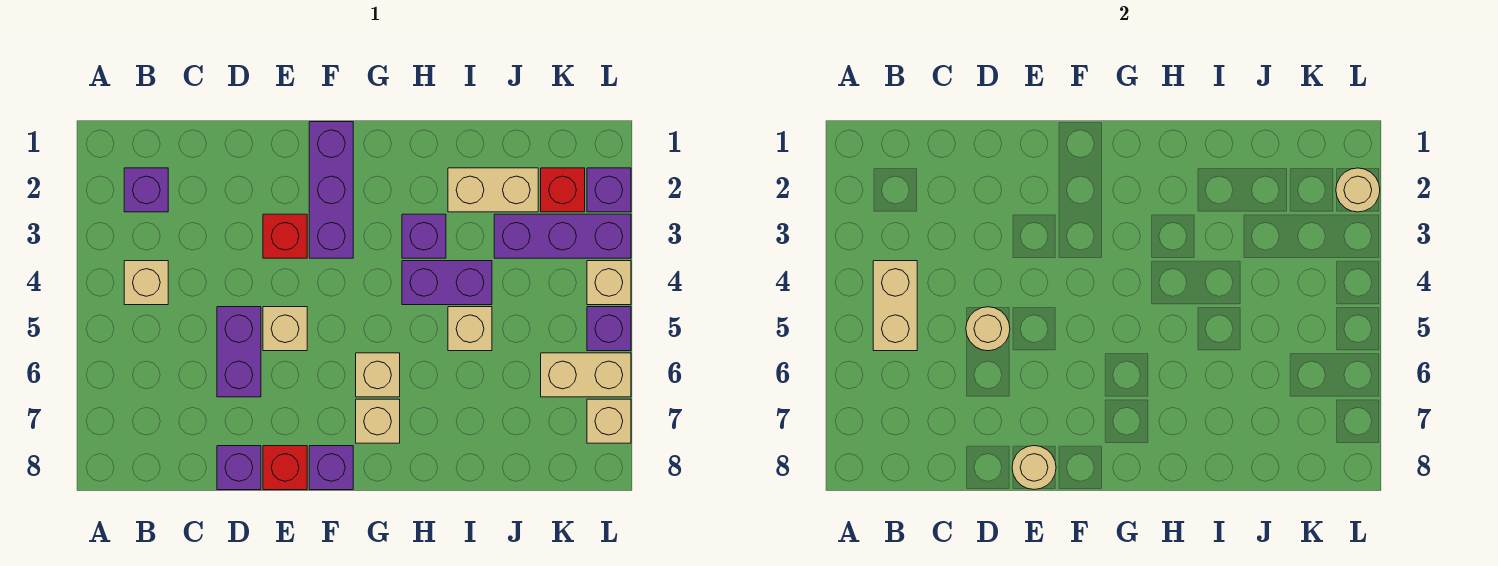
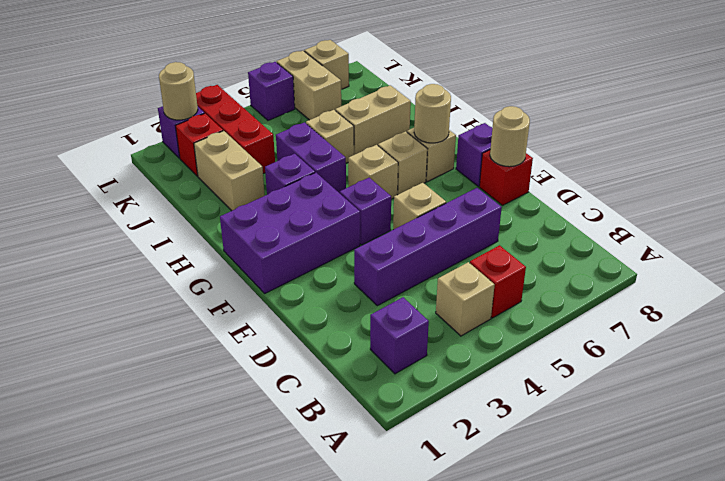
tan brick B4:B5 level 2 -> tan brick I6:I7 level 1
purple brick D5:D6 level 1 -> purple brick D3:D6 level 1
tan round brick D5 level 2 -> tan round brick G7 level 2
purple brick D8 level 1 -> purple brick F4 level 1
red brick E3 level 1 -> red brick B5 level 1
purple brick F1:F3 level 1 -> purple brick F1:G3 level 1
purple brick J3:L3 level 1 -> red brick J3:L3 level 1
tan brick L4 level 1 -> tan brick G5 level 1

